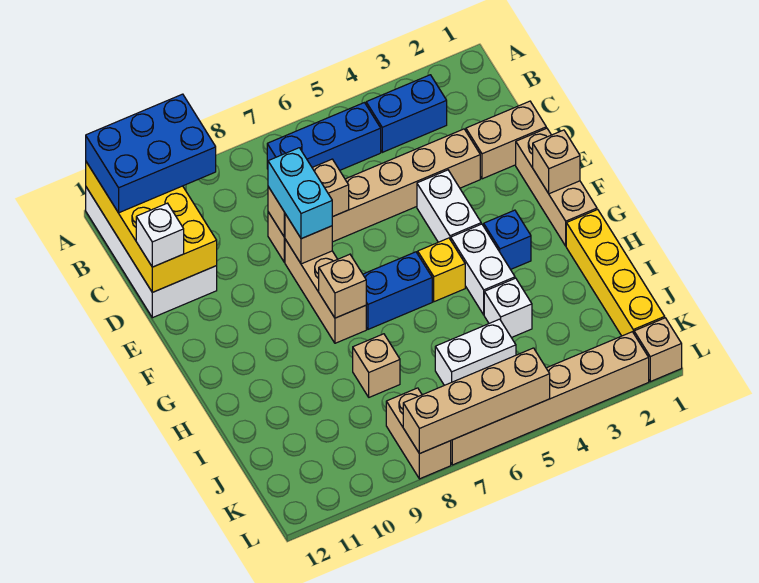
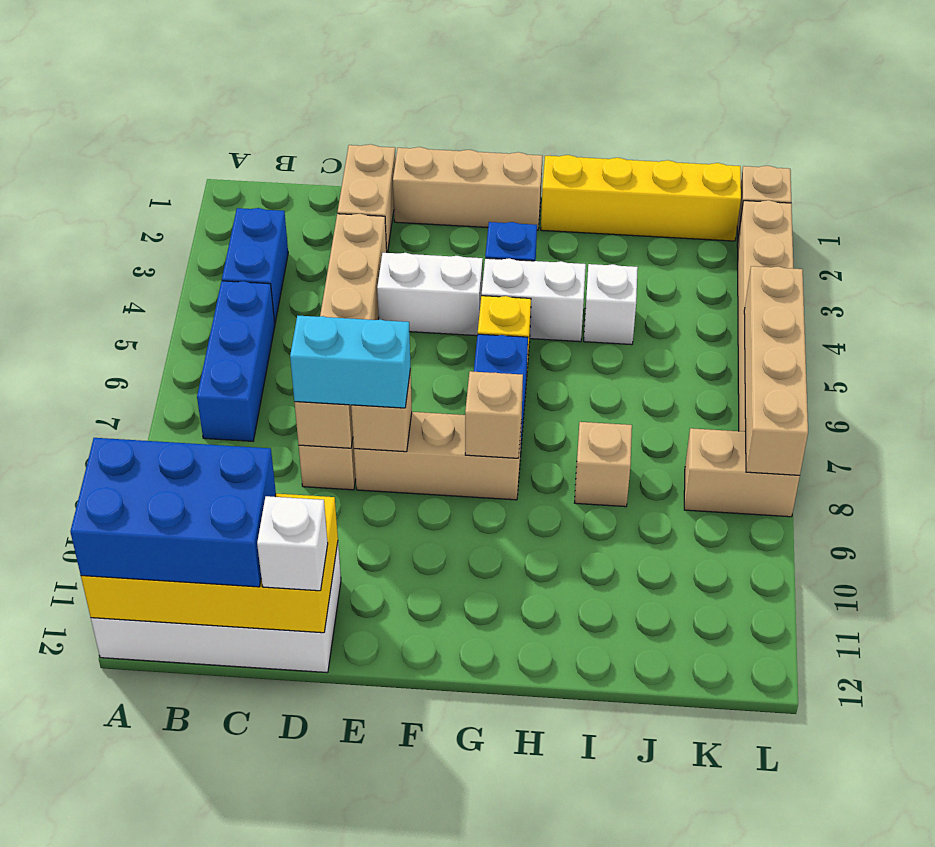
blue brick A10:B12 level 3 -> blue brick A11:C12 level 3
tan brick F1 level 2 -> none
white brick J5:J6 level 1 -> none

